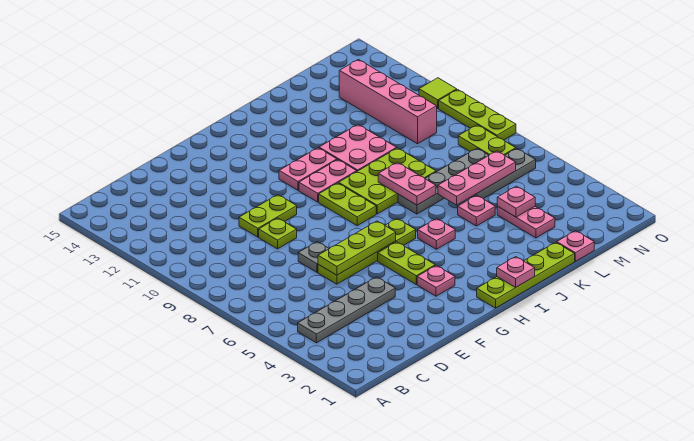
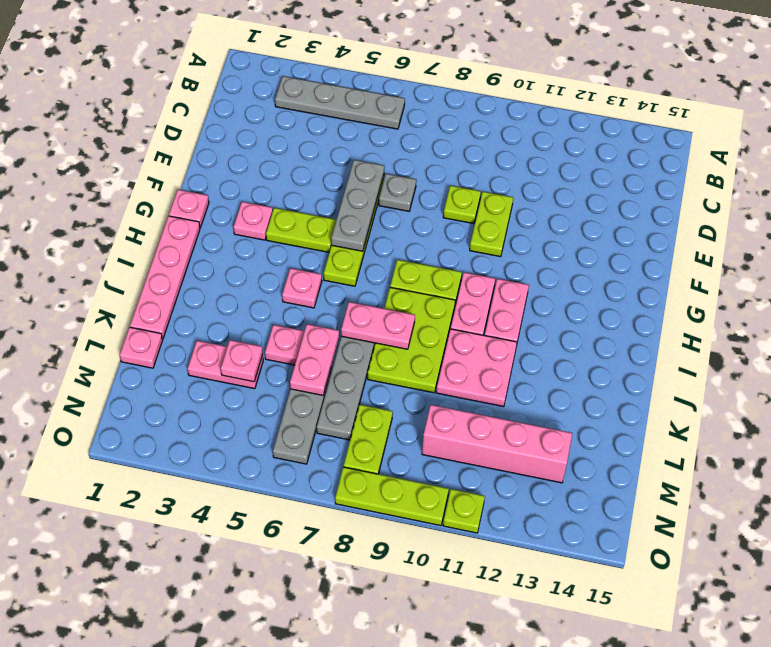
grey plate B4:E4 level 1 -> grey plate B3:B6 level 1
lime plate E6:G6 level 2 -> grey plate E6:G6 level 2
lime plate H1:K1 level 1 -> pink plate H1:K1 level 1
pink plate I1 level 2 -> pink plate G1 level 1
pink plate K6:M6 level 2 -> pink plate K6:L6 level 2
lime plate N7:N8 level 1 -> lime plate M8:N8 level 1
lime tile O11 level 1 -> lime plate O11 level 1

